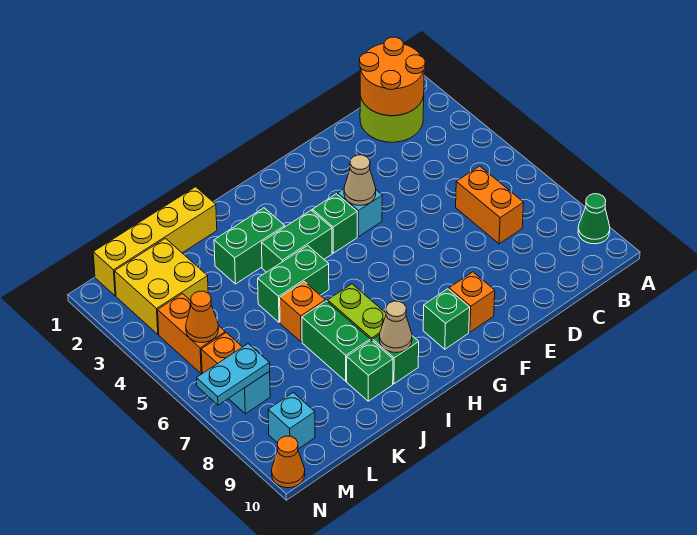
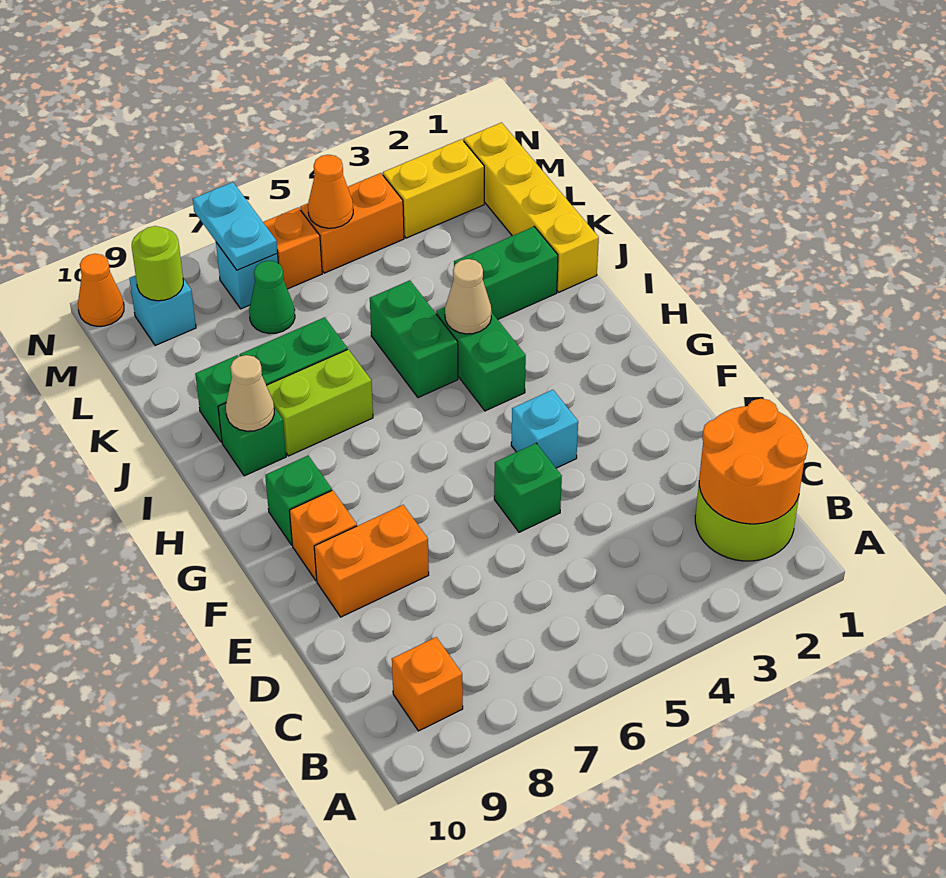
green cone A9 level 1 -> green cone L7 level 1
orange brick C6:C7 level 1 -> orange brick E8:E9 level 1
tan cone F4 level 2 -> tan cone I4 level 2
green brick G4 level 1 -> green brick E5 level 1
green brick I3:J3 level 1 -> green brick J2:J3 level 1
orange brick J6 level 1 -> orange brick B9 level 1
yellow brick L2:M3 level 1 -> yellow brick M2:M3 level 1
none -> lime round brick M9 level 2

